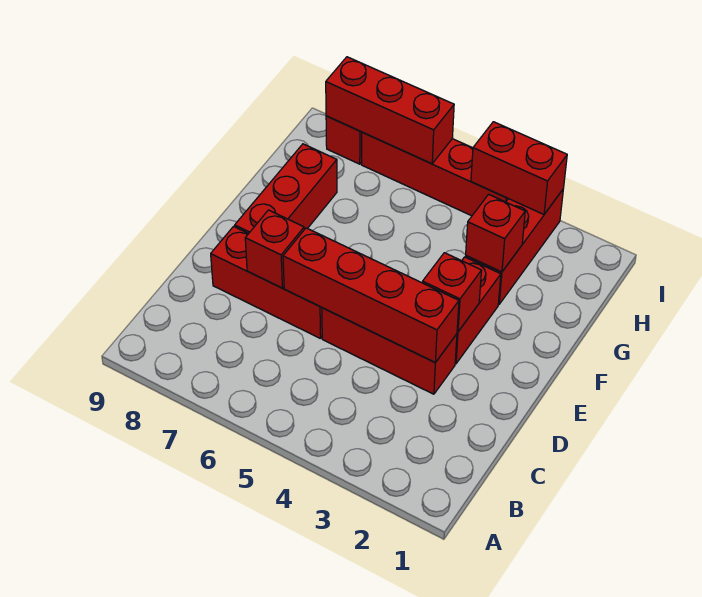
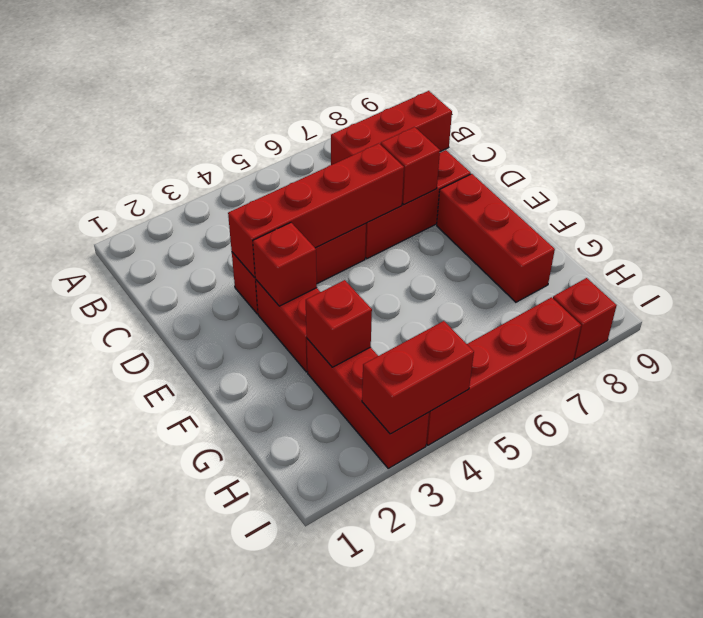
red brick I6:I8 level 2 -> red brick B7:B9 level 1

